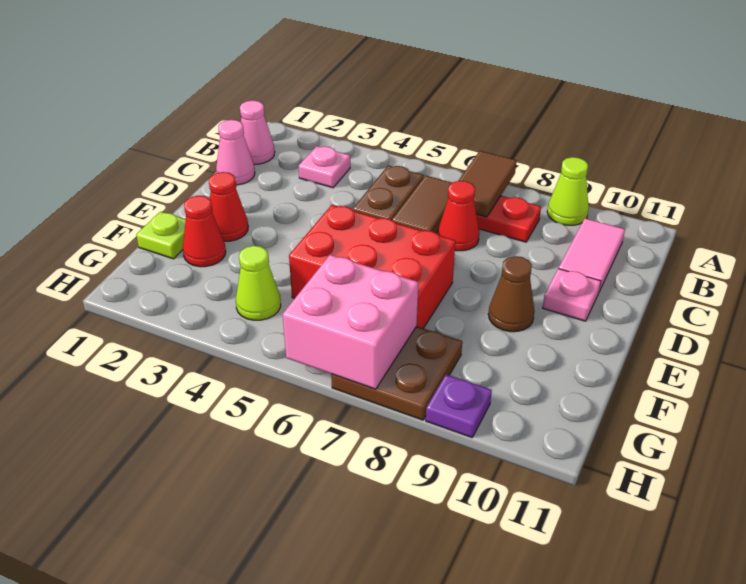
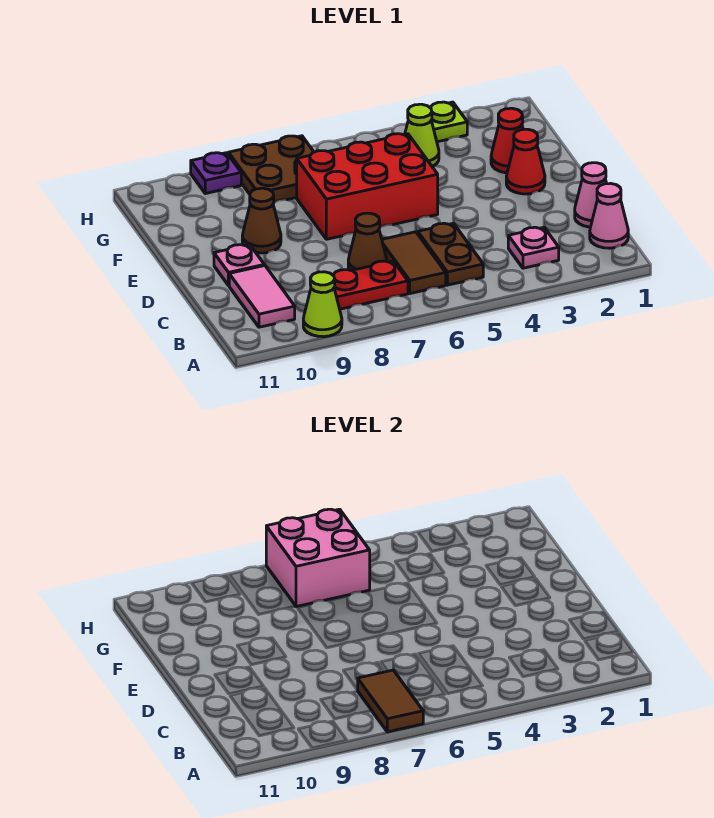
red cone C7 level 1 -> brown cone C7 level 1
lime plate F1 level 1 -> lime plate H3 level 1

